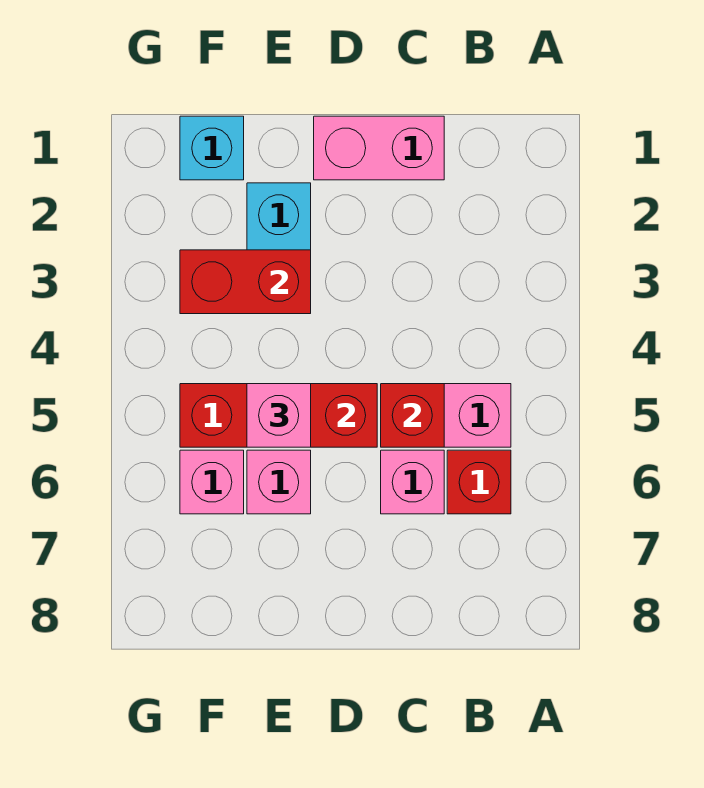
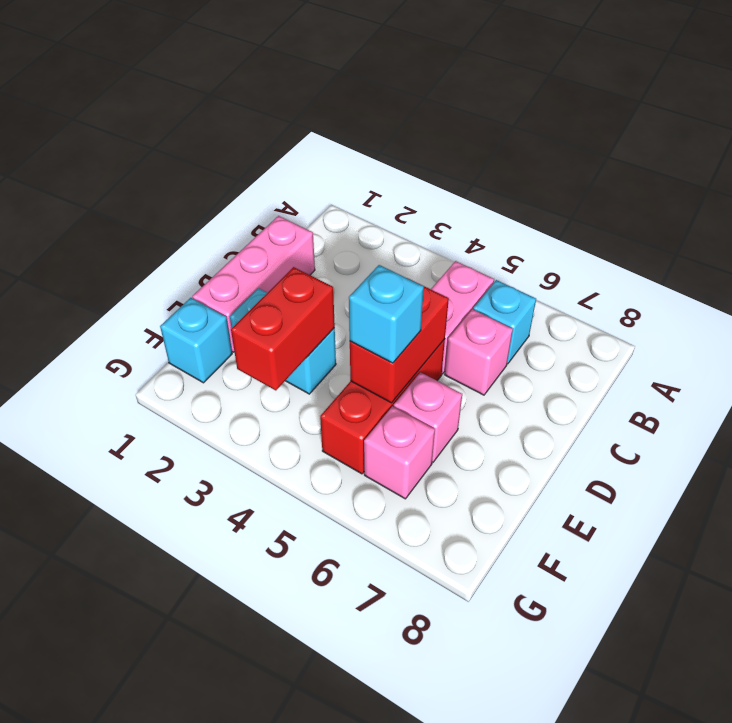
red brick B6 level 1 -> cyan brick B6 level 1
pink brick C1:D1 level 1 -> pink brick C1:E1 level 1
red brick C5 level 2 -> none
pink brick E5 level 3 -> cyan brick E5 level 3

